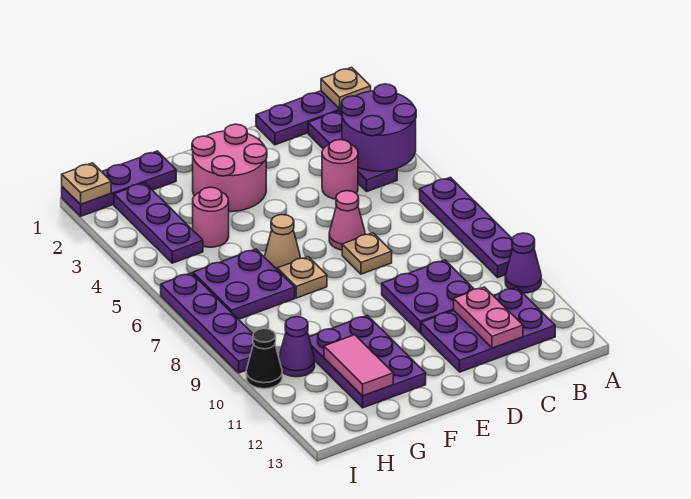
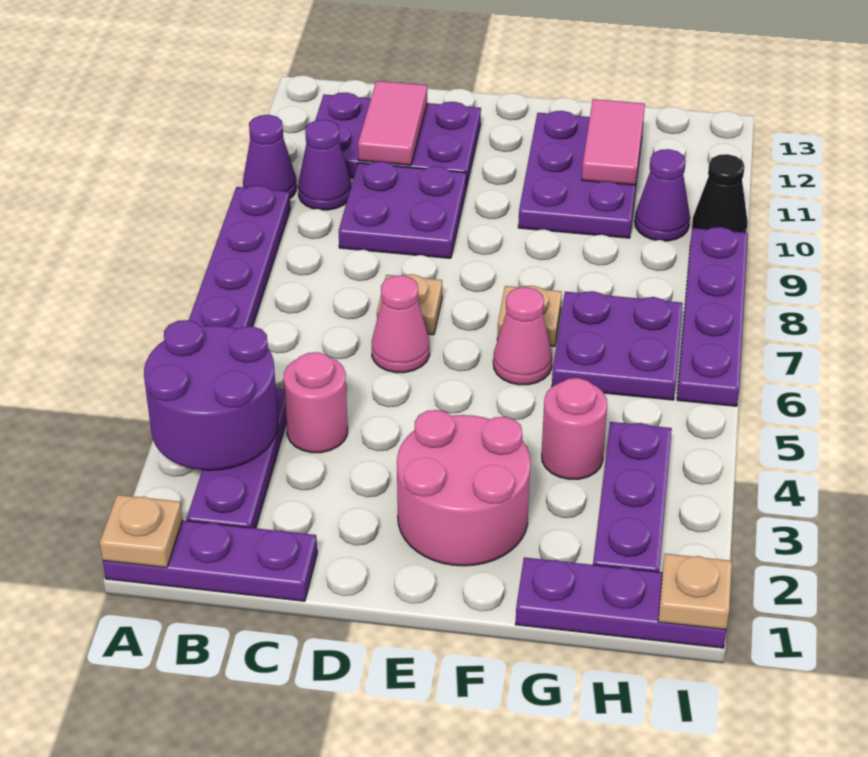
none -> purple cone B10 level 1
pink plate C11:C12 level 2 -> pink tile C11:C12 level 2
tan cone F6 level 1 -> pink cone F6 level 1

